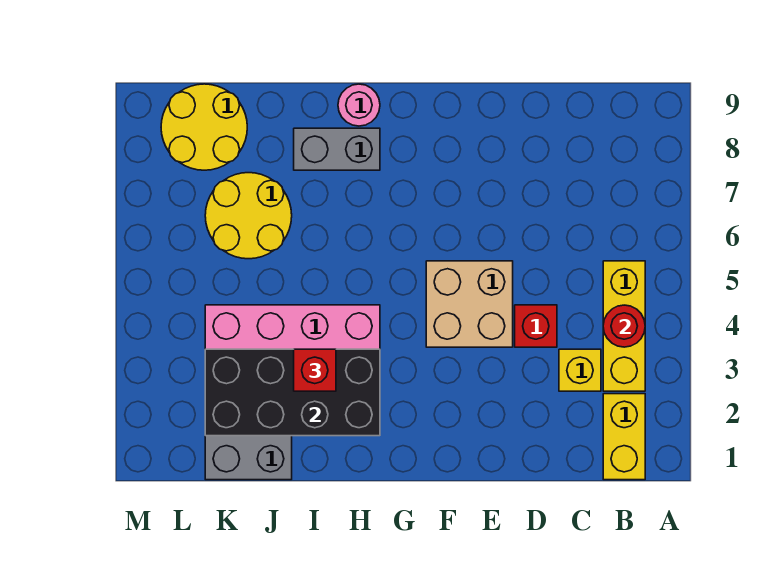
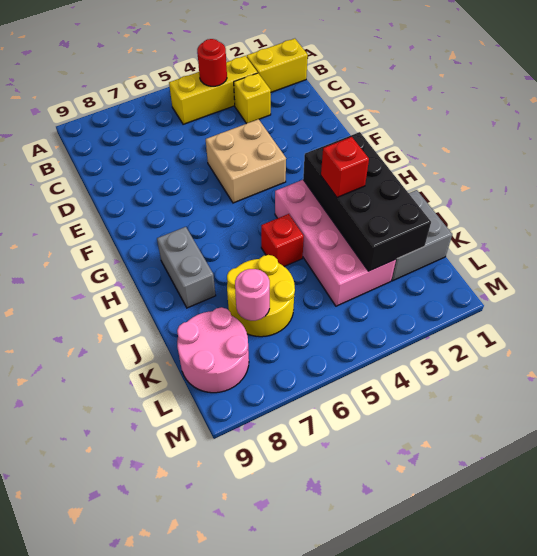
red brick D4 level 1 -> red brick I5 level 1
pink round brick H9 level 1 -> pink round brick K7 level 2
yellow round brick K8:L9 level 1 -> pink round brick K8:L9 level 1

